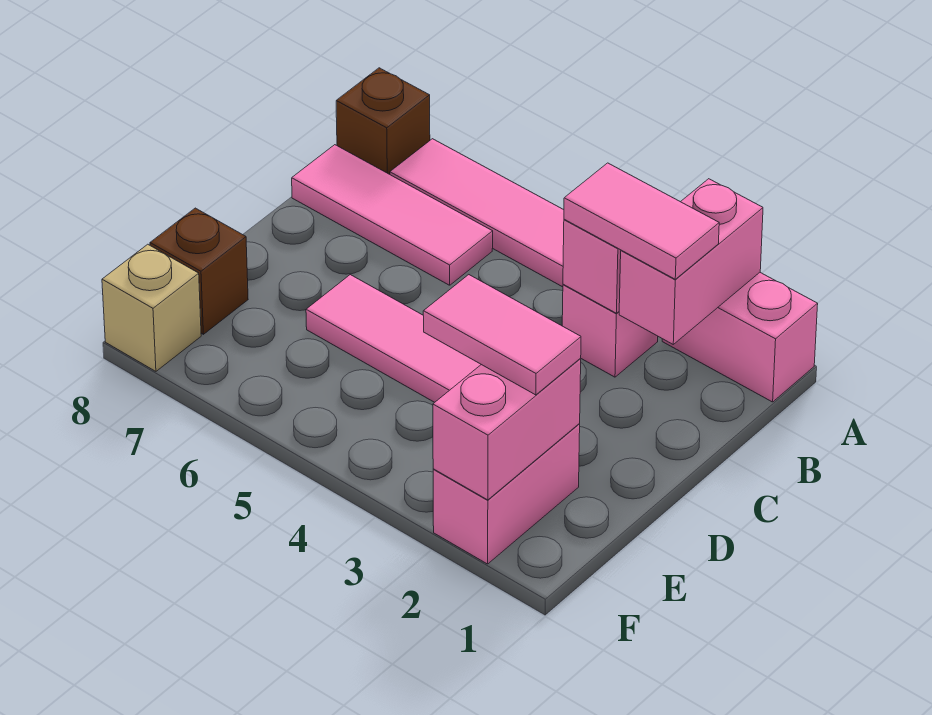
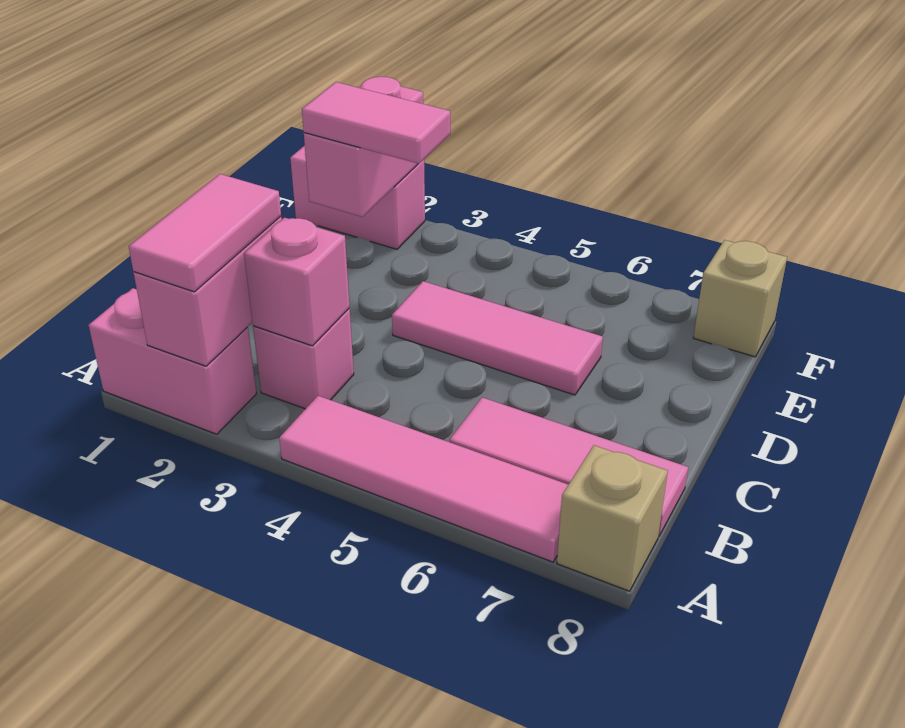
brown brick A8 level 1 -> tan brick A8 level 1
pink tile B2:B3 level 3 -> pink tile A2:B2 level 3
pink brick E2:F2 level 1 -> pink brick F1:F2 level 1
brown brick E8 level 1 -> none

